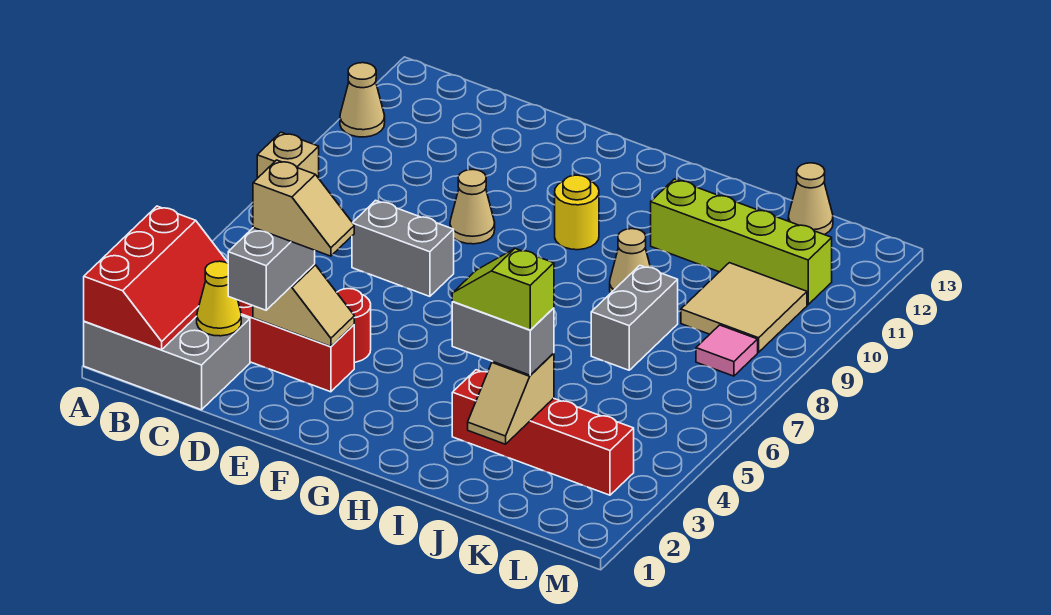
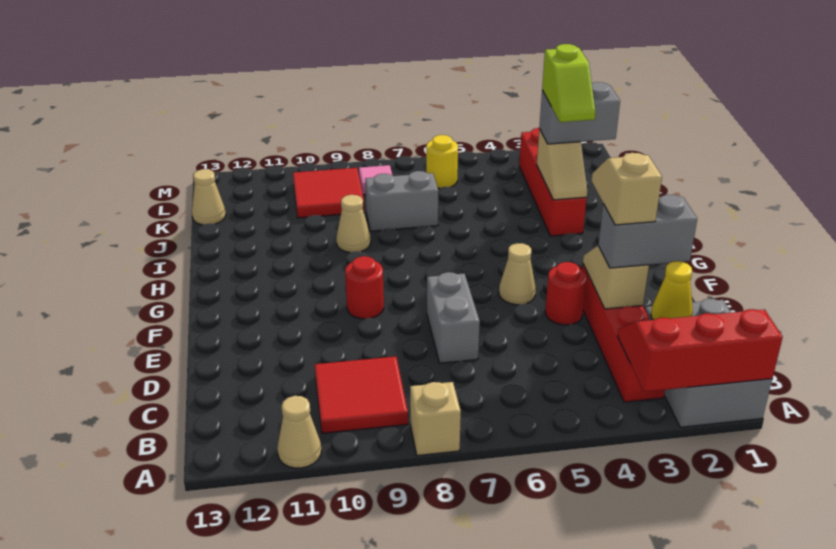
none -> red tile B9:C10 level 1
tan cone E9 level 1 -> tan cone F5 level 1
none -> red round brick F9 level 1
yellow round brick G10 level 1 -> yellow round brick L6 level 1
grey brick I3:J3 level 3 -> grey brick J2:J3 level 3
lime brick I11:L11 level 1 -> none
tan slope J2:J3 level 2 top 3 -> tan slope I3:J3 level 2 top J
tan tile K9:L10 level 1 -> red tile K9:L10 level 1

